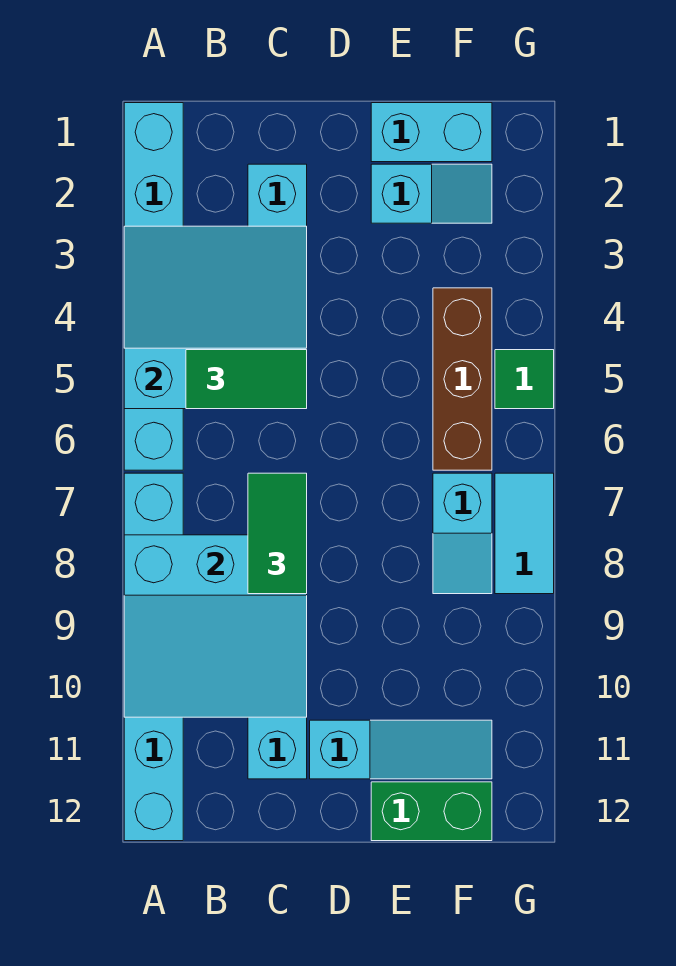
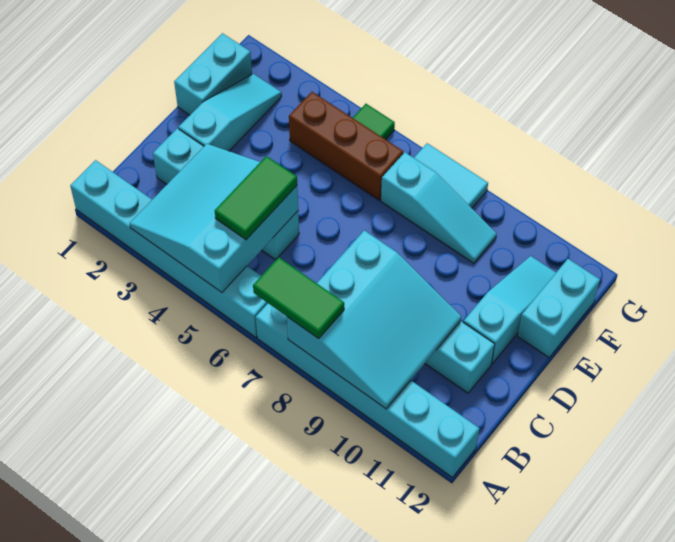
green tile C7:C8 level 3 -> green tile A7:A8 level 3
cyan slope E2:F2 level 1 top E -> cyan slope D2:F2 level 1 top D
green brick E12:F12 level 1 -> cyan brick E12:F12 level 1
cyan slope F7:F8 level 1 top 7 -> cyan slope F7:F9 level 1 top 7

